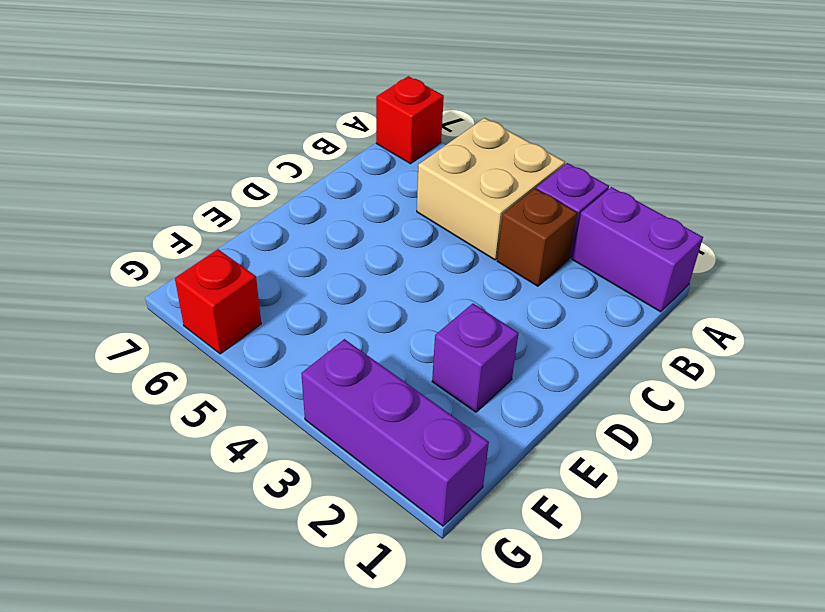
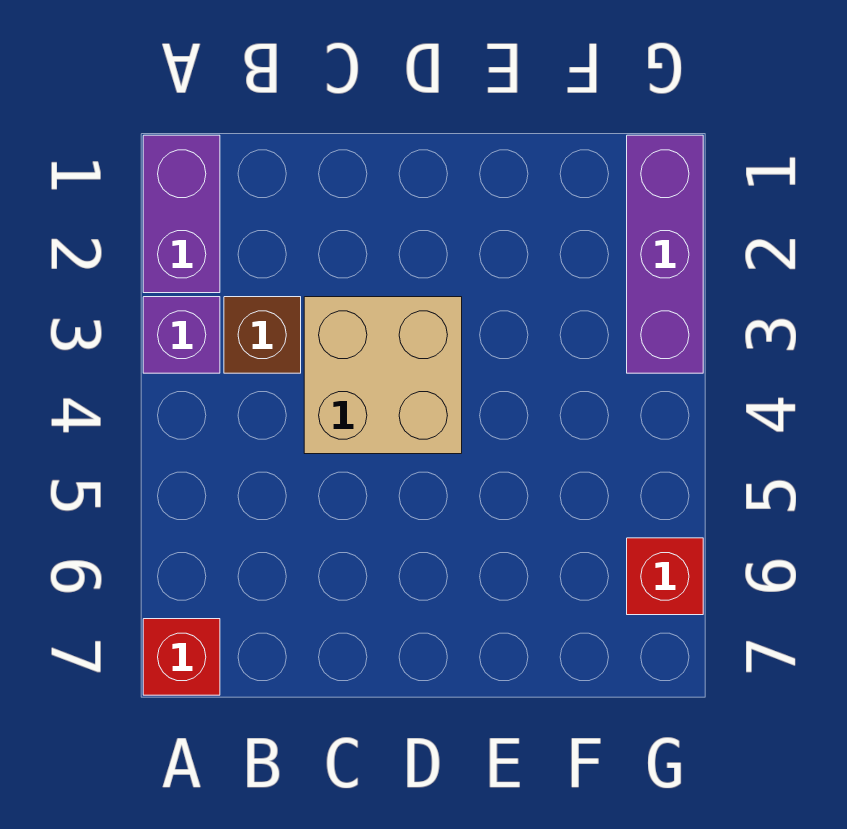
tan brick A4:B5 level 1 -> tan brick C3:D4 level 1
purple brick E2 level 1 -> none

